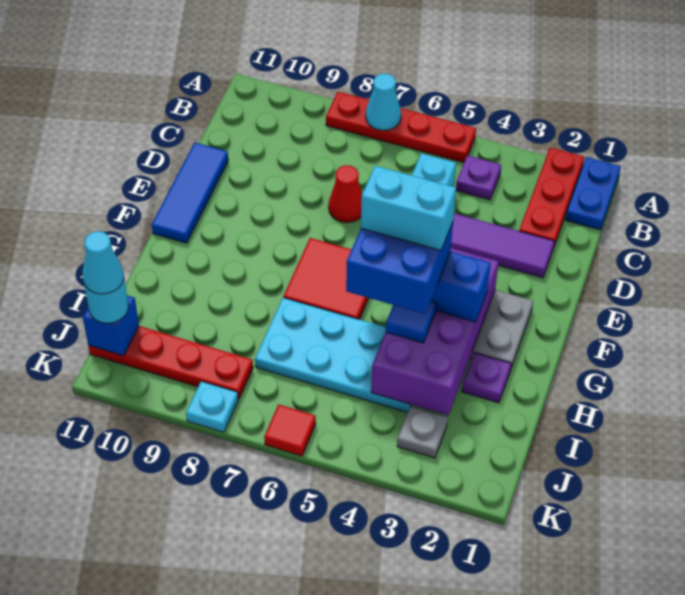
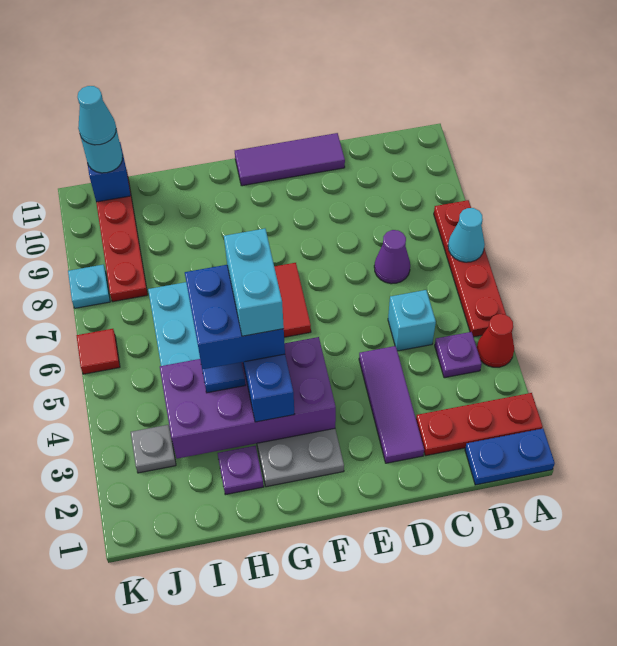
none -> purple cone C7 level 1
red cone D7 level 1 -> red cone A4 level 1
blue tile D11:F11 level 1 -> purple tile D11:F11 level 1

